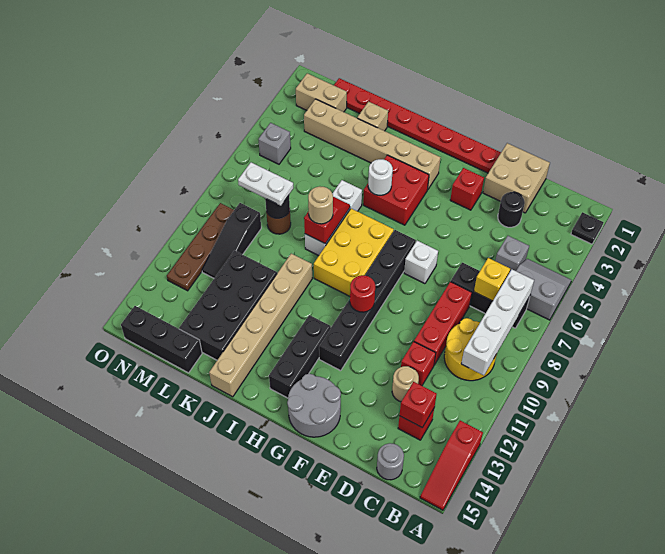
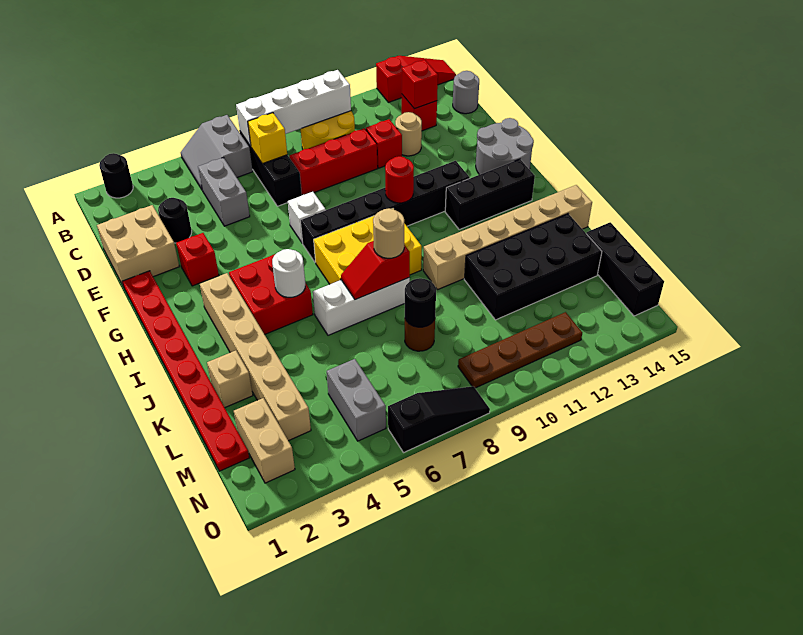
black plate A2 level 1 -> black round brick A2 level 1
grey brick C5 level 1 -> grey brick C5:D5 level 1
white plate L8:M8 level 3 -> none
black slope M9:M11 level 1 top 9 -> black slope O6:O8 level 1 top 6
grey brick N5 level 1 -> grey brick M5:N5 level 1

